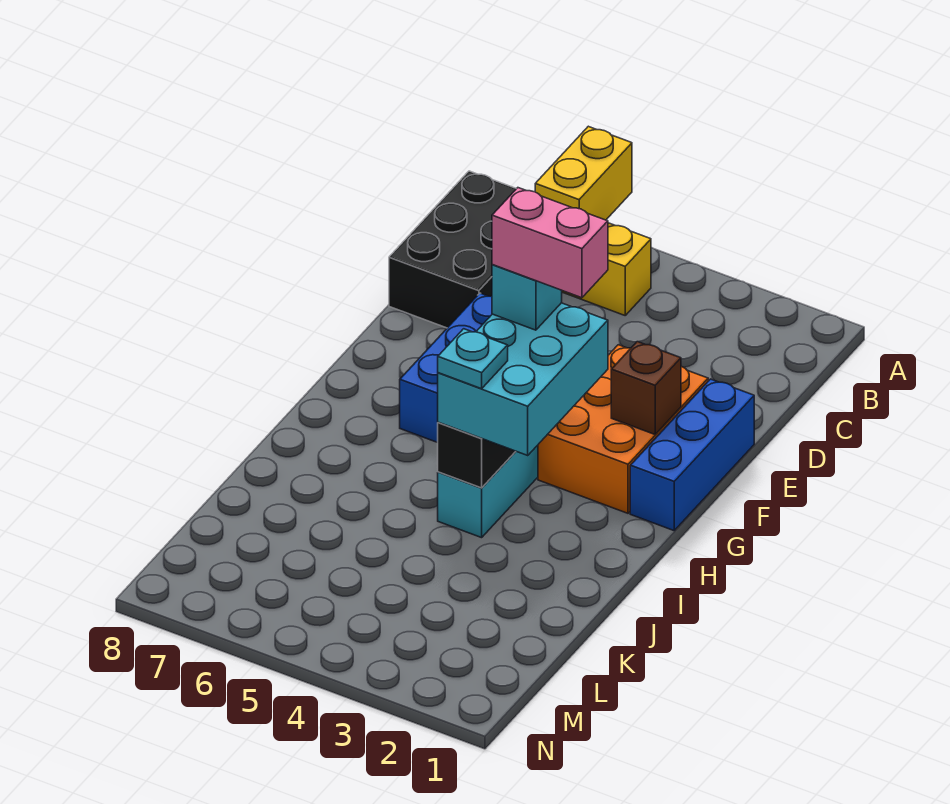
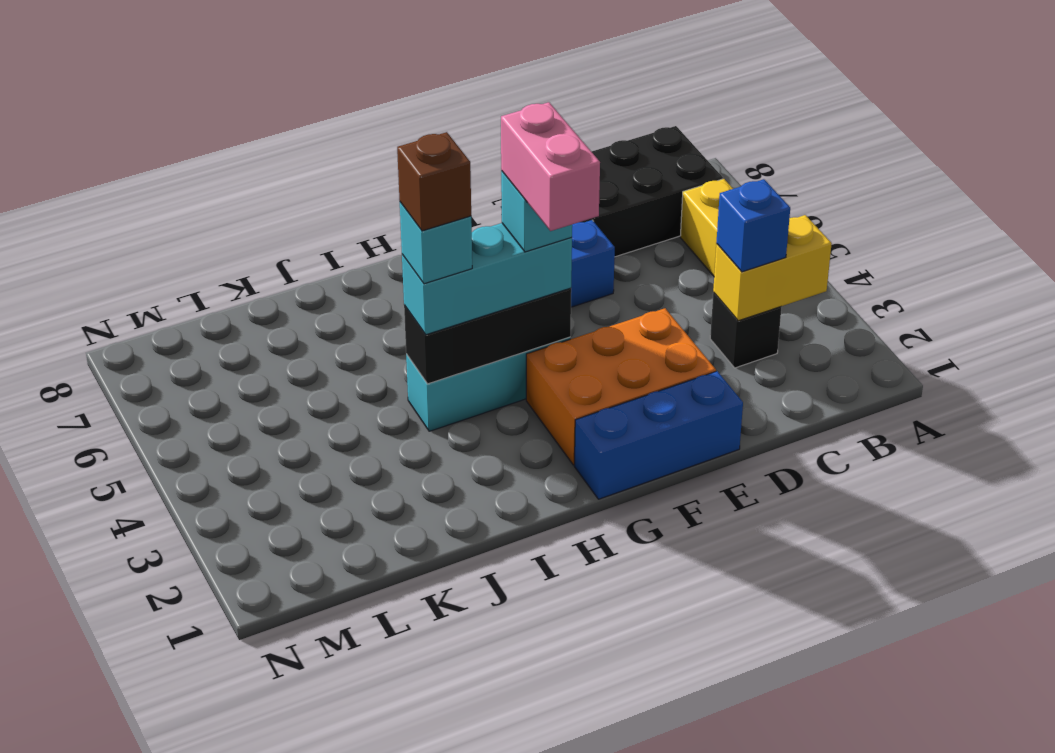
yellow brick A6:B6 level 2 -> yellow brick B3:C3 level 2
none -> black brick C3 level 1
none -> blue brick C3 level 3
brown brick F2 level 2 -> brown brick I4 level 5
cyan brick G3:I4 level 3 -> cyan brick G4:I4 level 3
cyan plate I4 level 4 -> cyan brick I4 level 4

